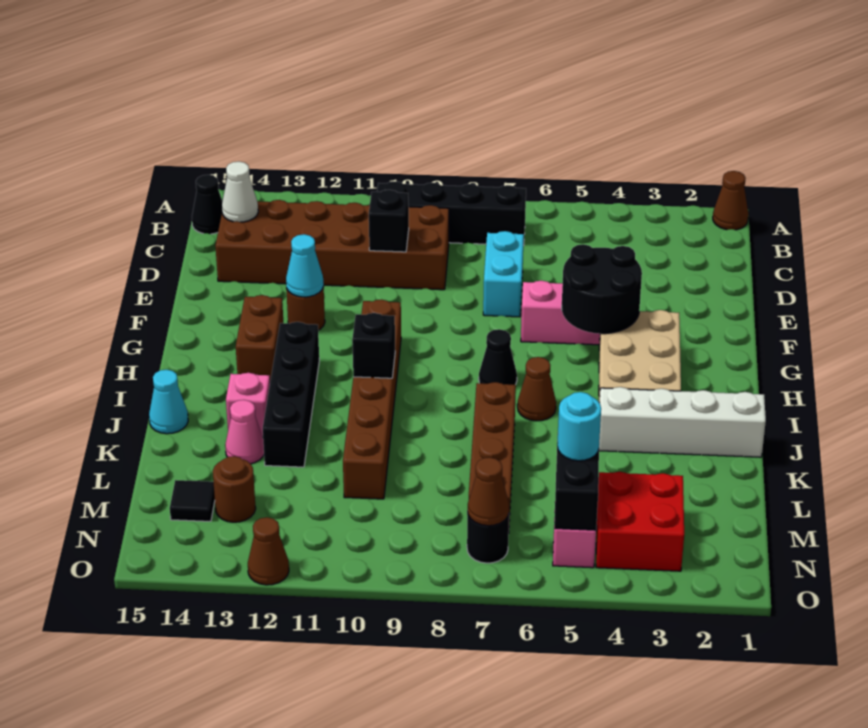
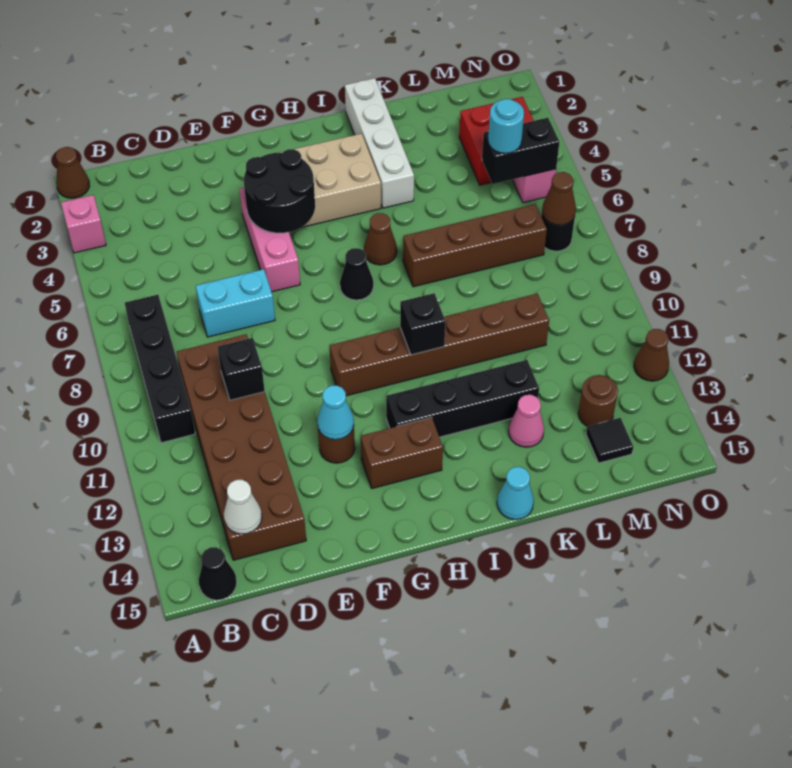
pink brick J13 level 1 -> pink brick A3 level 1

